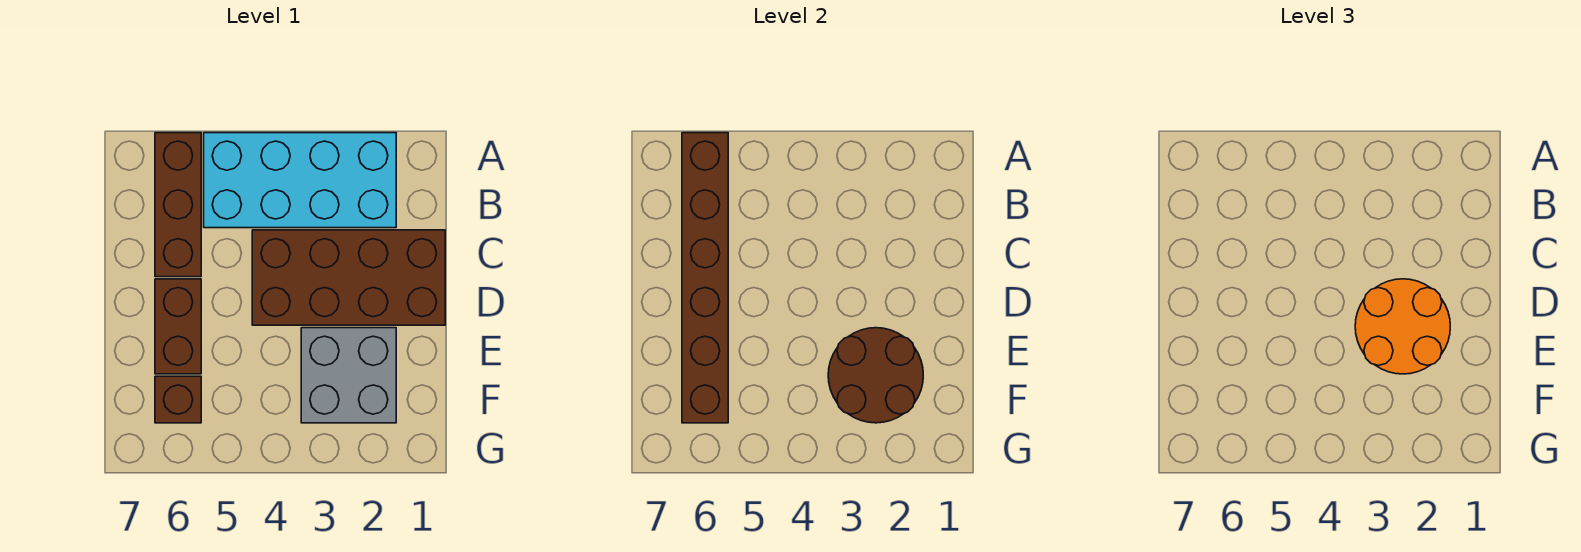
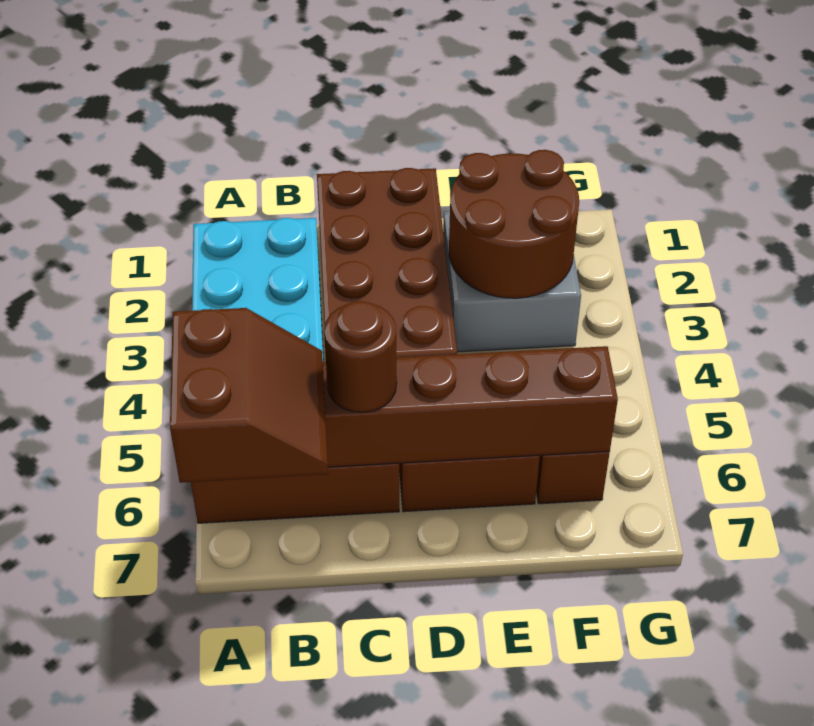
none -> brown slope A6:B7 level 3 top A
none -> brown round brick C6 level 3
orange round brick D2:E3 level 3 -> none

